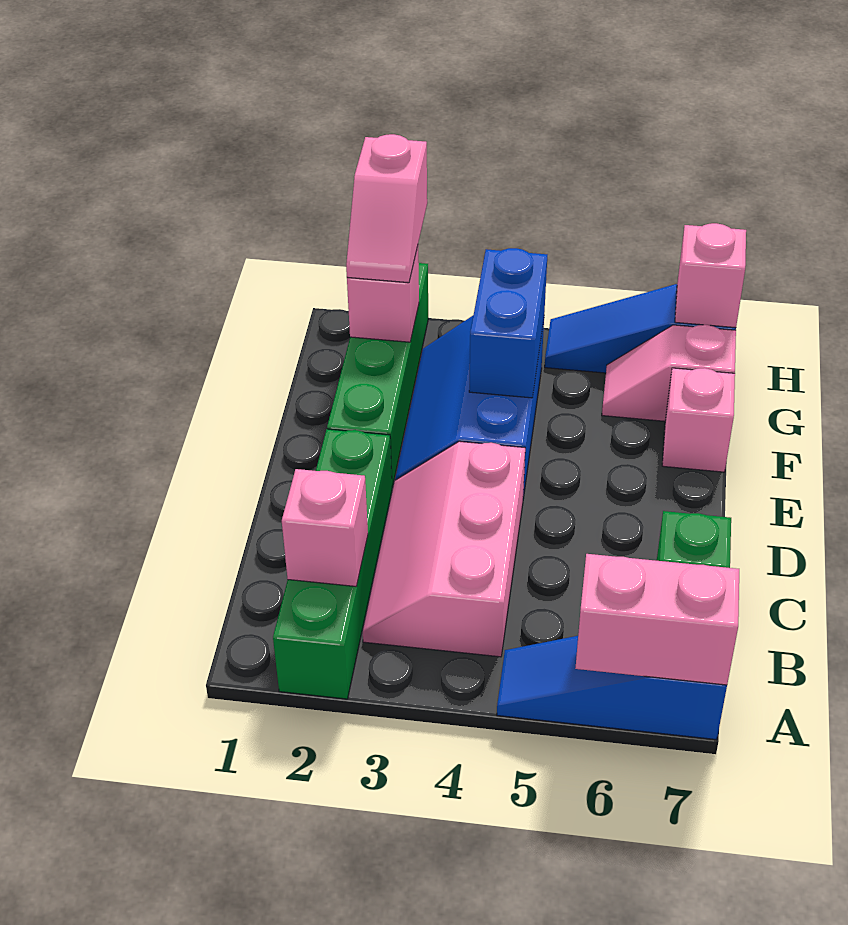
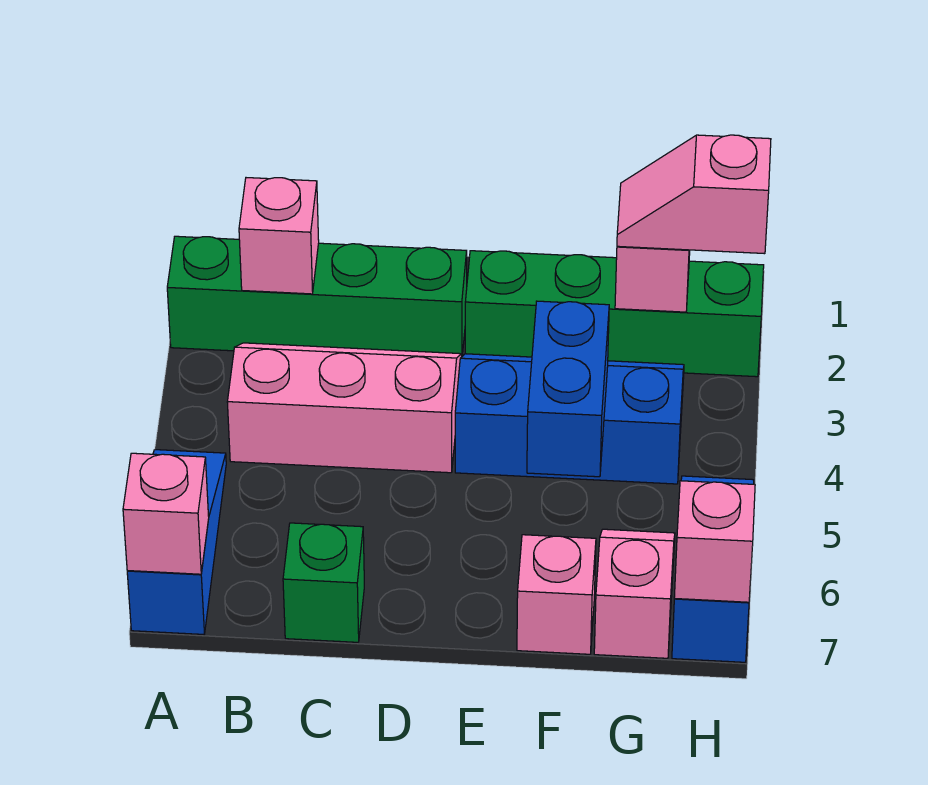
pink brick A6:A7 level 2 -> pink brick A7 level 2
blue brick F4:G4 level 2 -> blue brick F4:F5 level 2

